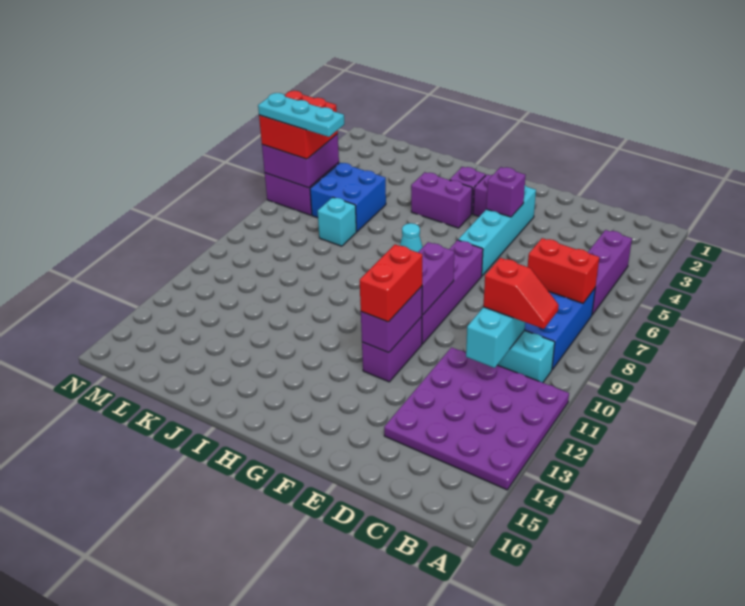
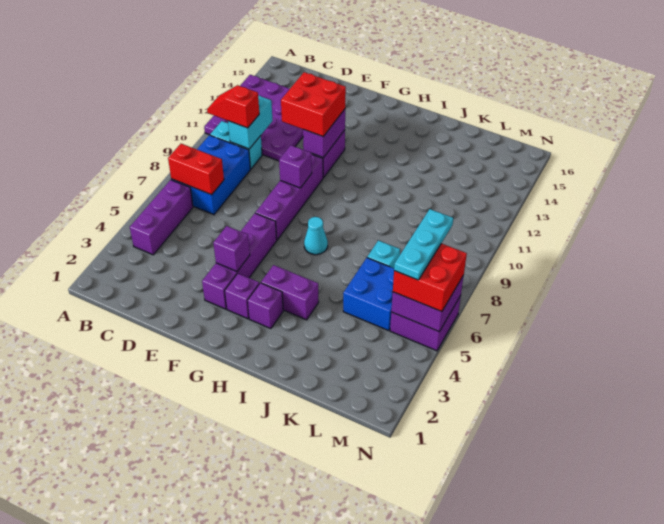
cyan brick F3:F6 level 1 -> purple brick F3:F6 level 1
purple brick F9:F10 level 2 -> purple brick F9 level 2
red brick F11:F12 level 3 -> red brick E11:F12 level 3
cyan plate L6:N6 level 4 -> cyan plate M5:M7 level 4

